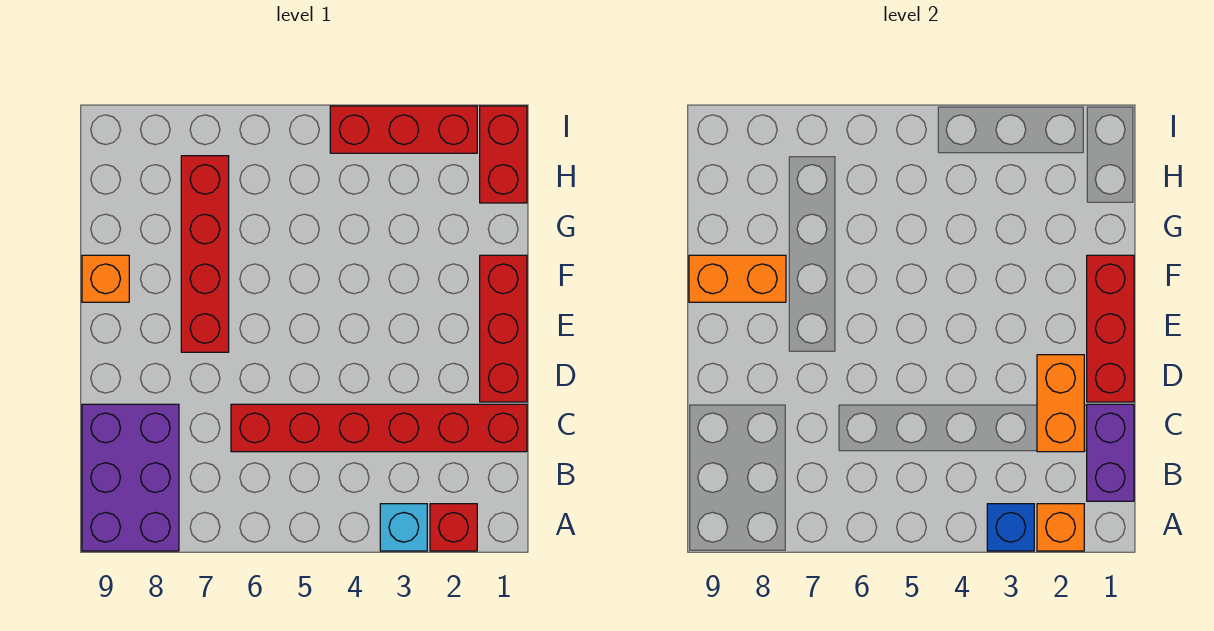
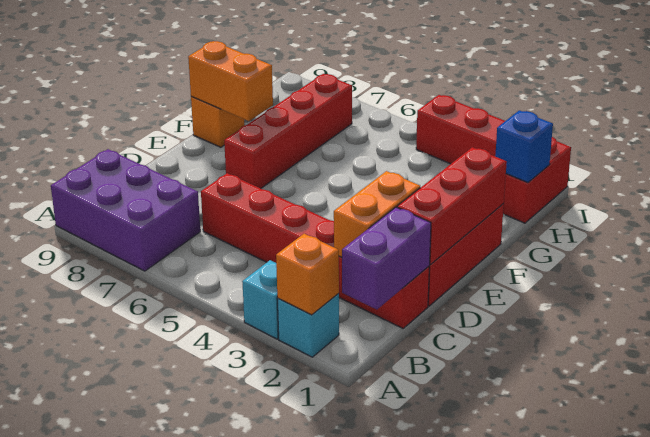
red brick A2 level 1 -> cyan brick A2 level 1
blue brick A3 level 2 -> blue brick H1 level 2
purple brick A8:C9 level 1 -> purple brick A7:B9 level 1

